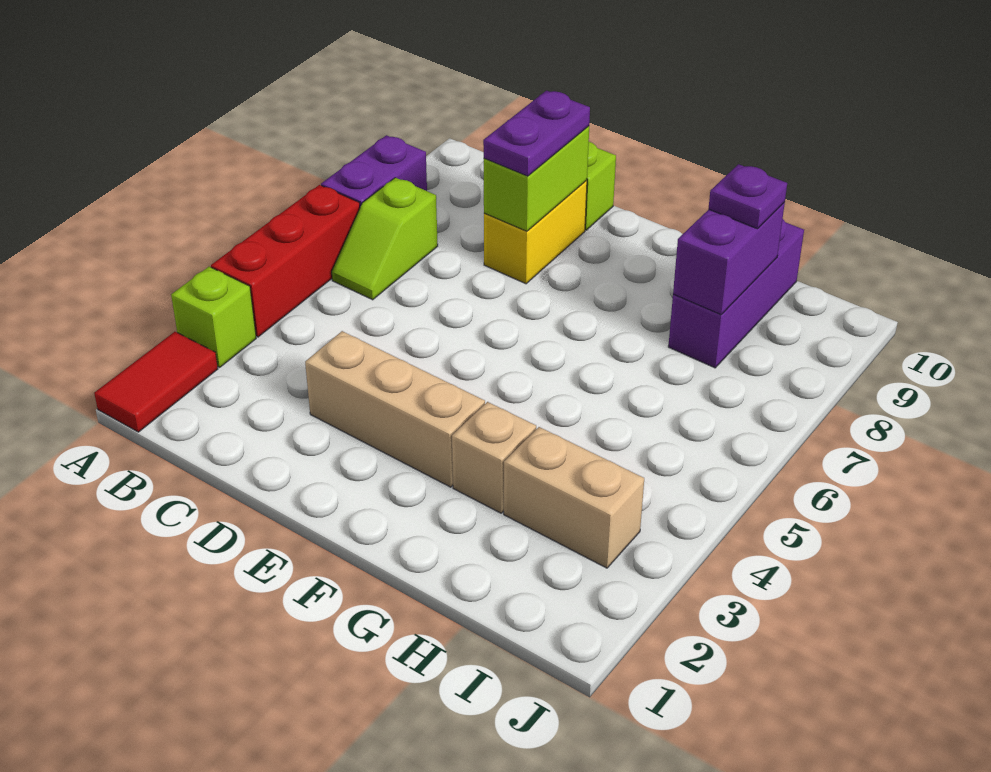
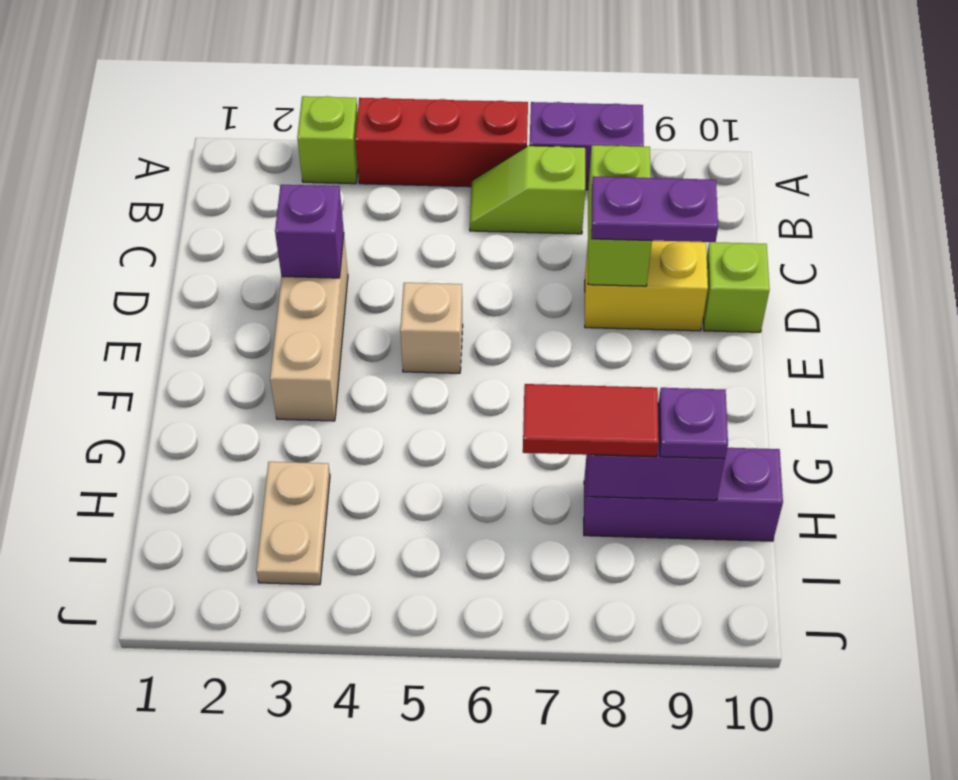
red tile A1:A2 level 1 -> red tile H7:H8 level 3
none -> purple brick D3 level 2
lime brick D8:D9 level 2 -> lime brick C8:D8 level 2
tan brick G3 level 1 -> tan brick E5 level 1
tan brick H3:I3 level 1 -> tan plate H3:I3 level 1

